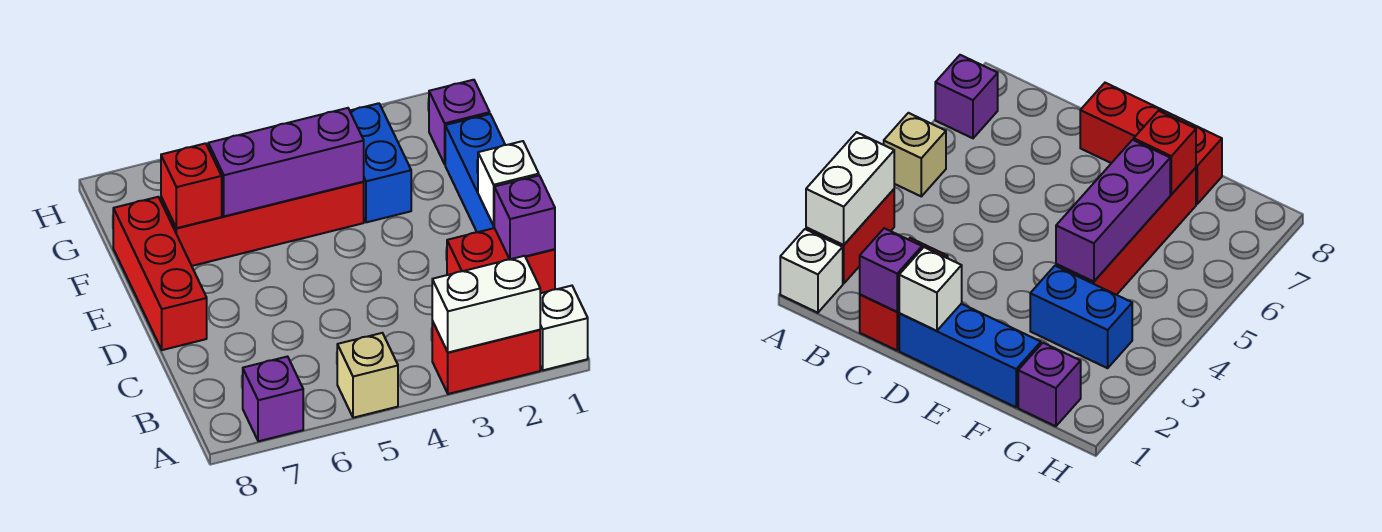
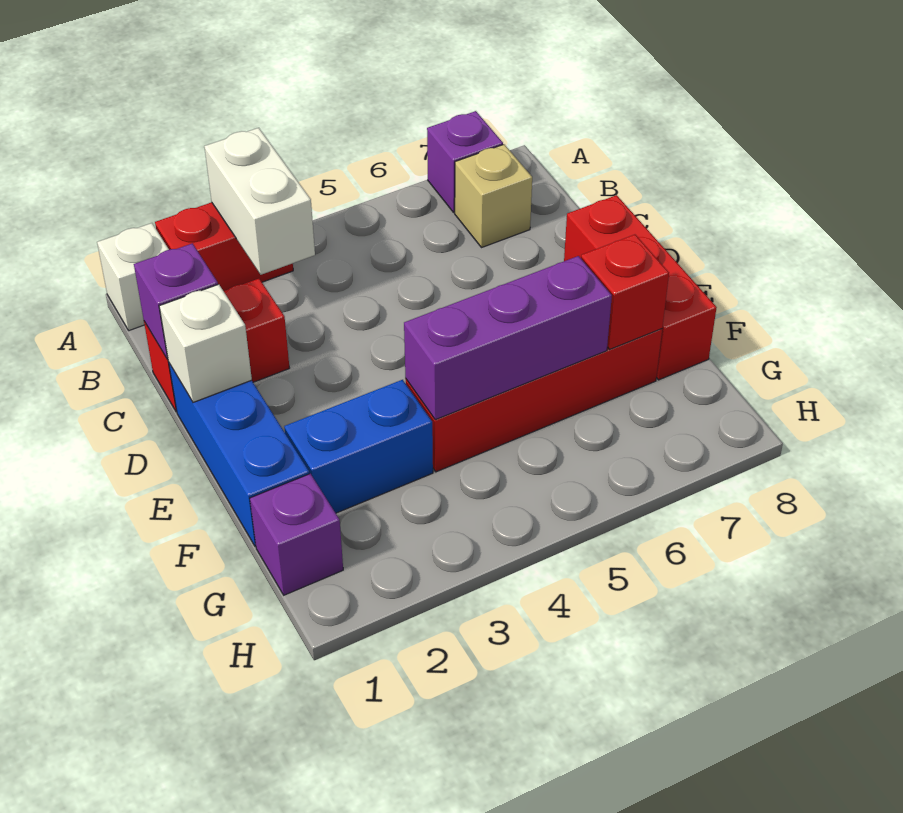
white brick A2:A3 level 2 -> white brick A3:B3 level 2
tan brick A5 level 1 -> tan brick B7 level 1
blue brick F3:G3 level 1 -> blue brick F2:F3 level 1

